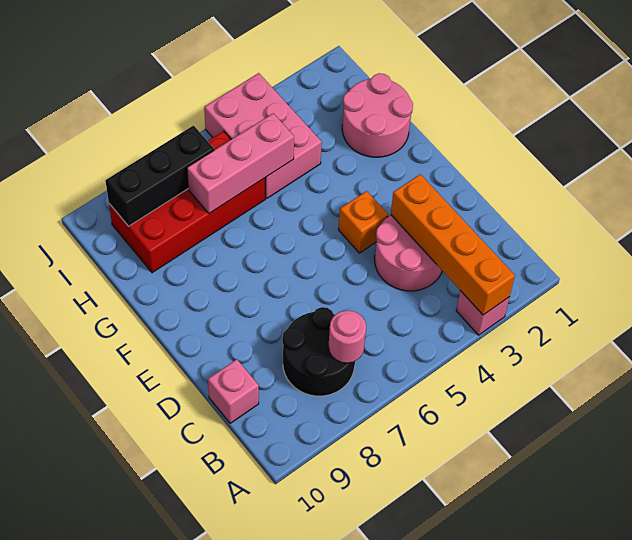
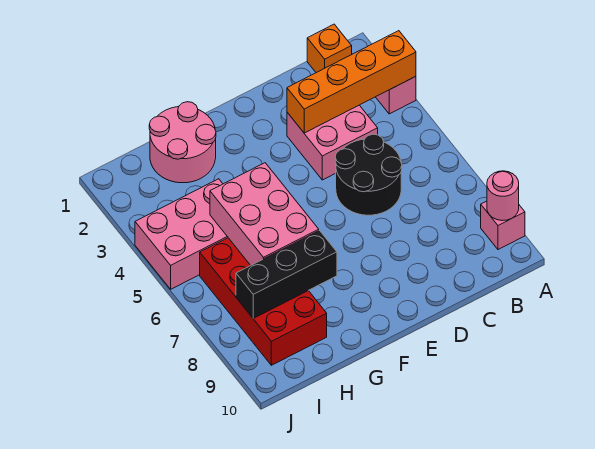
black round brick B7:C8 level 1 -> black round brick C5:D6 level 1
pink round brick B7 level 2 -> pink round brick A9 level 2
pink round brick C3:D4 level 1 -> pink brick C3:D4 level 1
pink brick C10 level 1 -> pink brick A9 level 1
orange brick E4 level 1 -> orange brick B1 level 1
pink brick H5:H7 level 2 -> pink brick G5:H7 level 2
black brick I7:I9 level 2 -> black brick G8:I8 level 2

